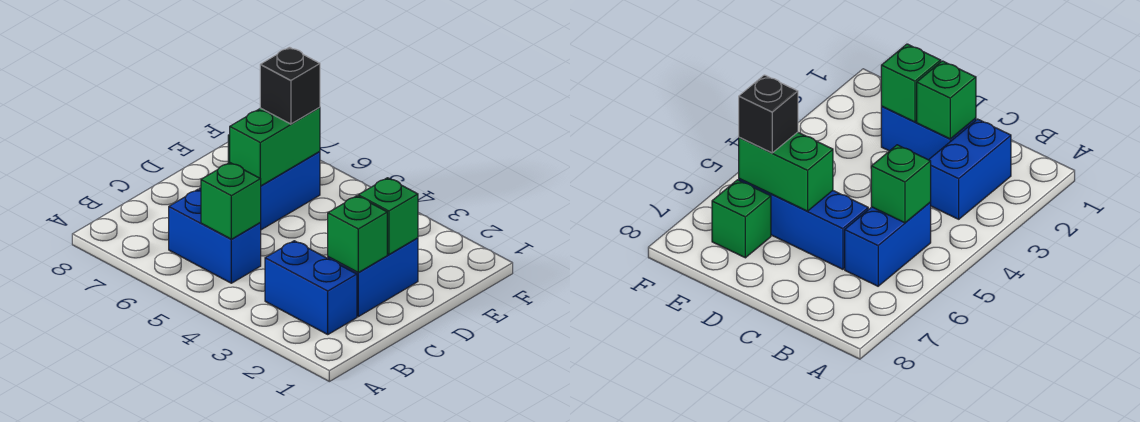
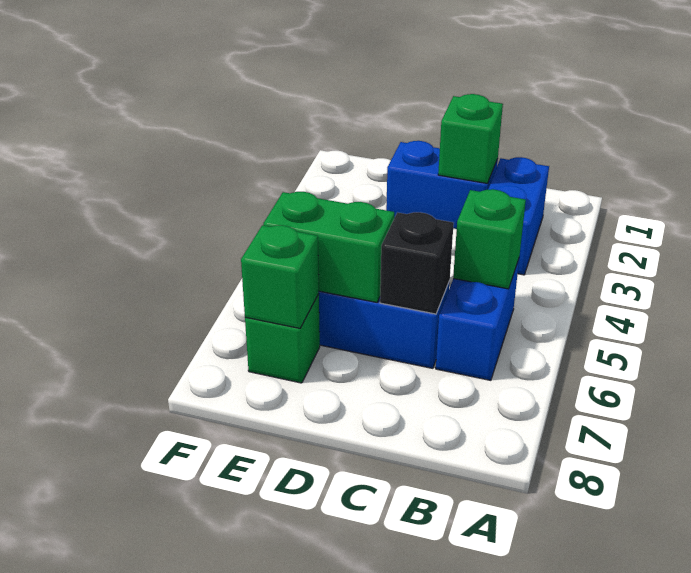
green brick D2 level 2 -> green brick E7 level 2
black brick E6 level 3 -> black brick C6 level 2

